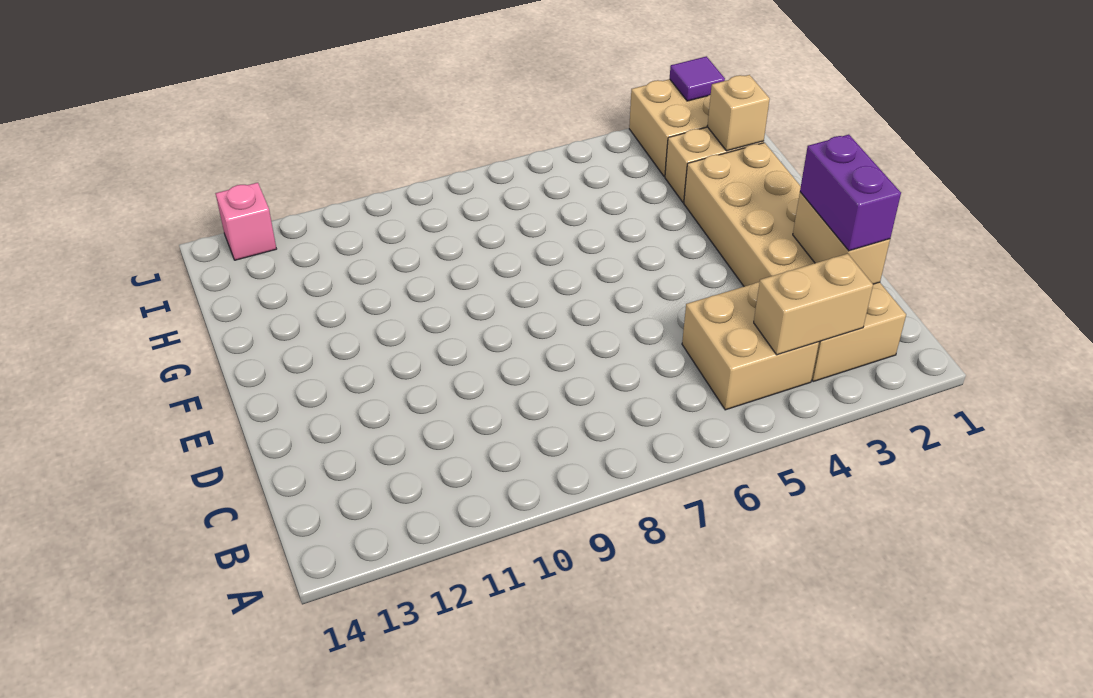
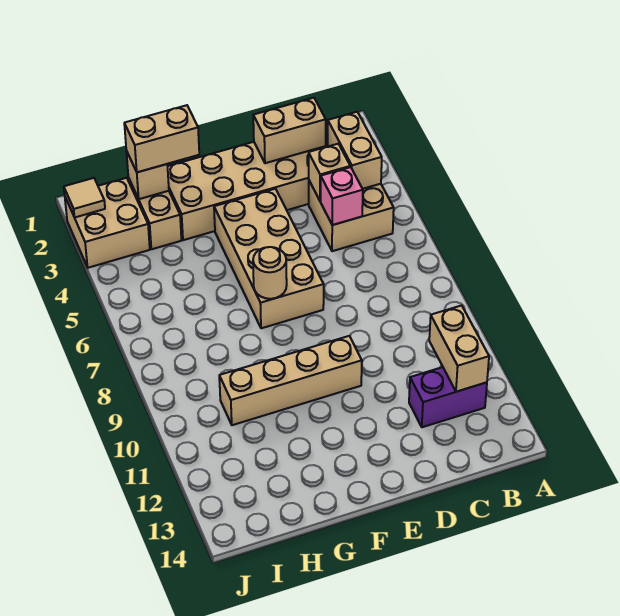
none -> tan brick B11:B12 level 2
purple brick C2:D2 level 3 -> purple brick B12:C12 level 1
none -> tan brick C4 level 2
none -> tan brick E4:F7 level 1
none -> tan brick E10:H10 level 1
none -> tan round brick F7 level 2
none -> tan brick G2:H2 level 3
purple tile J2 level 2 -> tan tile J2 level 2
pink brick J13 level 1 -> pink brick C5 level 2

